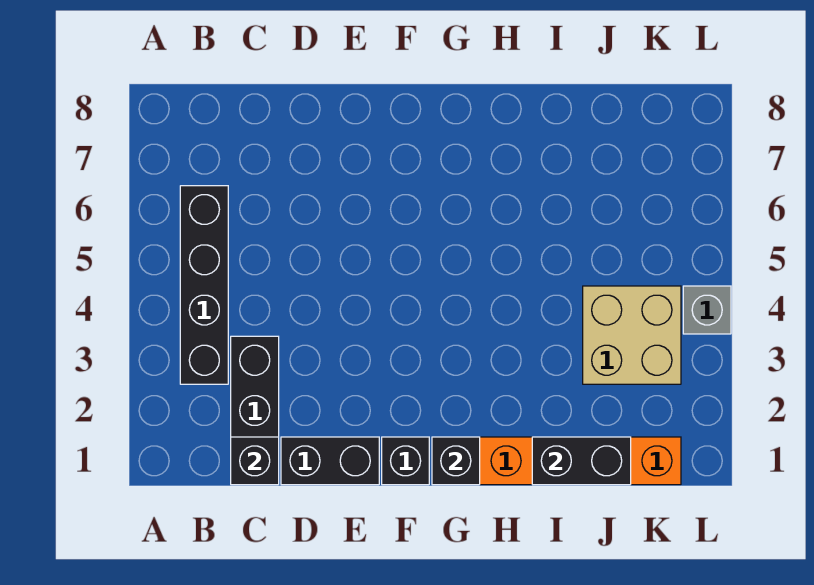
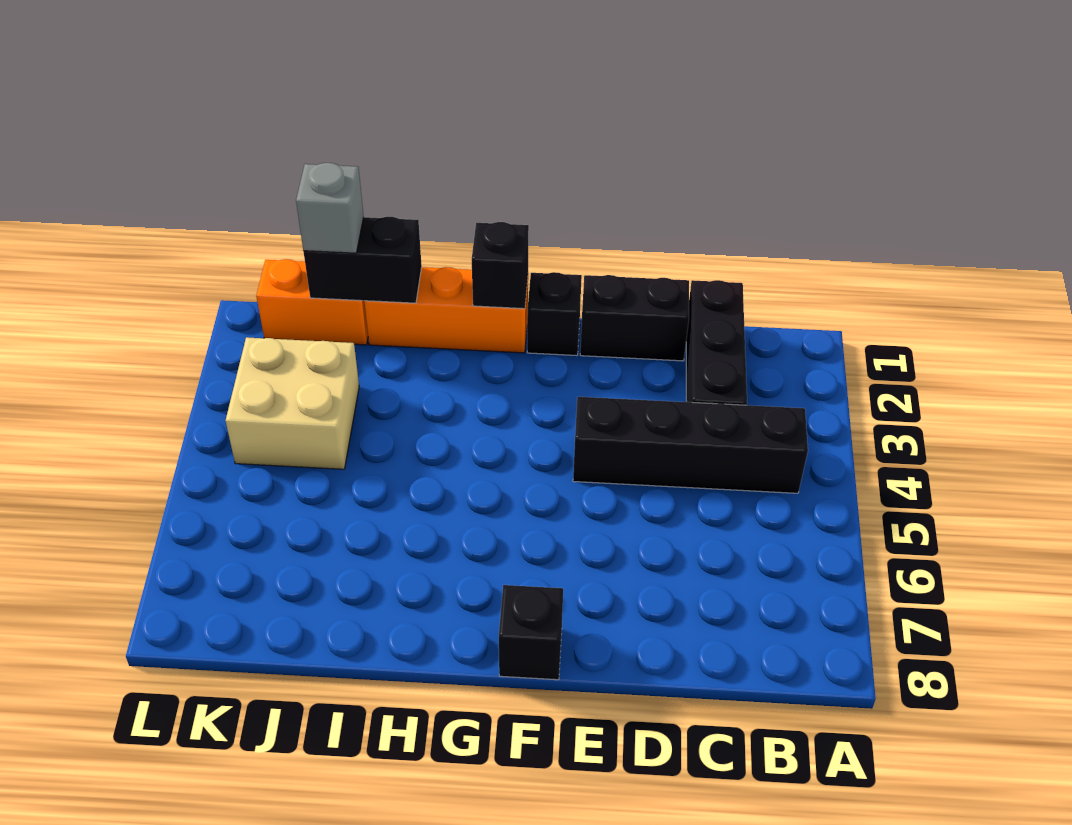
black brick B3:B6 level 1 -> black brick B4:E4 level 1
black brick C1 level 2 -> black brick F8 level 1
grey brick L4 level 1 -> grey brick J1 level 3

